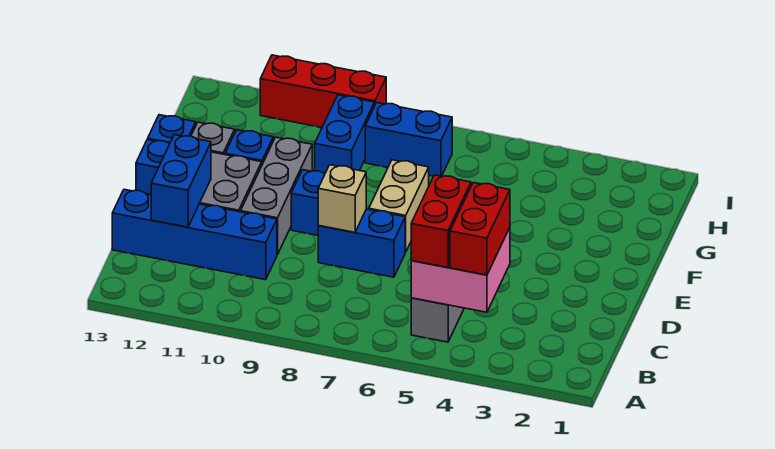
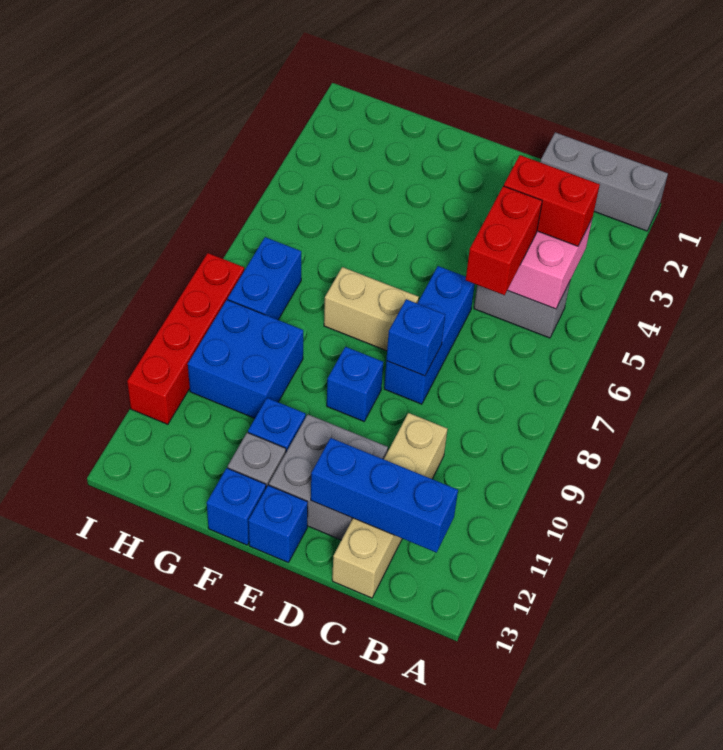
red brick B5:C5 level 3 -> red brick C5:C6 level 3
blue brick C10:C13 level 1 -> tan brick C10:C13 level 1
blue brick C12:D12 level 2 -> blue brick B12:D12 level 2
blue brick D7:D8 level 1 -> blue brick D6:D8 level 1
tan brick D8 level 2 -> blue brick D8 level 2
grey brick D10:F10 level 1 -> grey brick A1:C1 level 1
blue brick G9:H9 level 1 -> blue brick G9:H10 level 1
red brick I9:I11 level 1 -> red brick I8:I11 level 1

